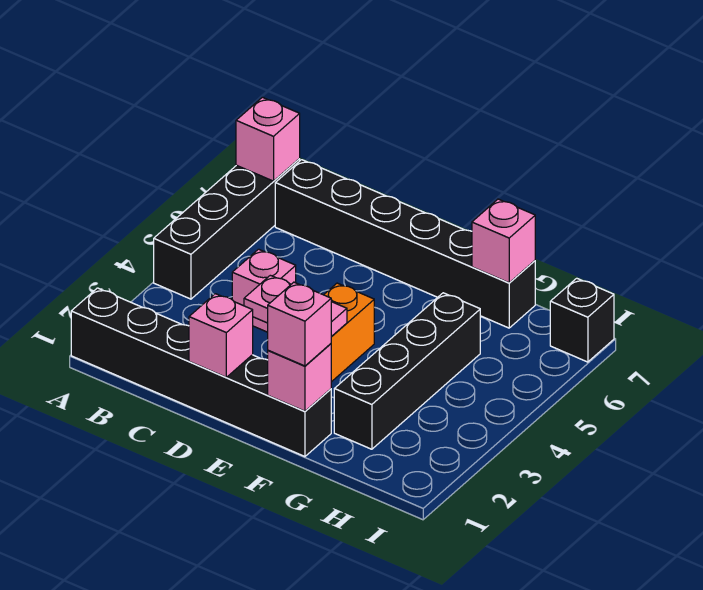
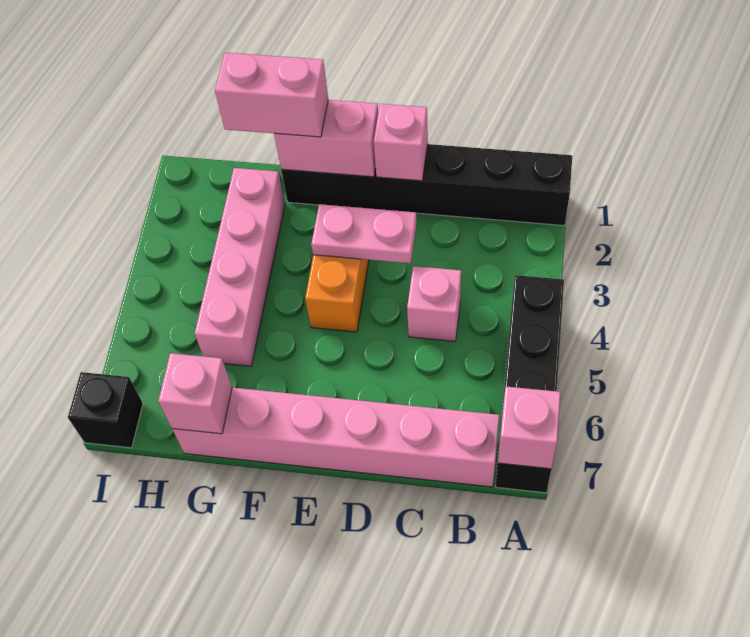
black brick B7:G7 level 1 -> pink brick B7:G7 level 1
pink brick F1 level 2 -> pink brick E1:F1 level 2
pink brick F1 level 3 -> pink brick F1:G1 level 3
black brick G2:G5 level 1 -> pink brick G2:G5 level 1

